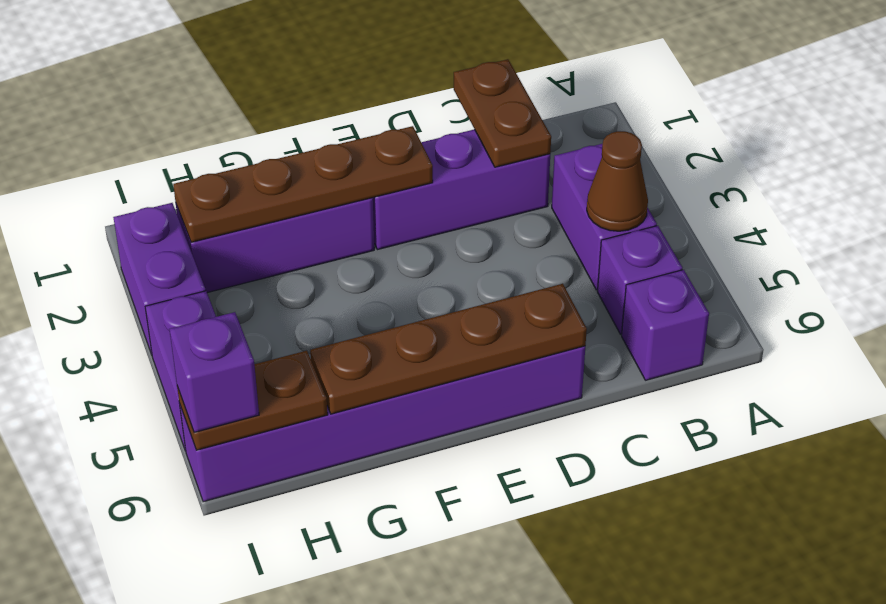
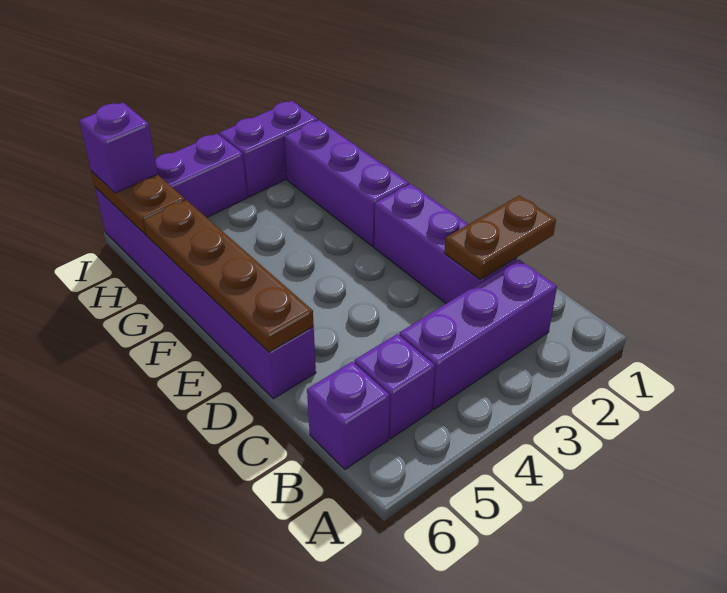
purple brick B3:B4 level 1 -> purple brick B2:B4 level 1
brown cone B4 level 2 -> none
brown plate E2:H2 level 2 -> none

